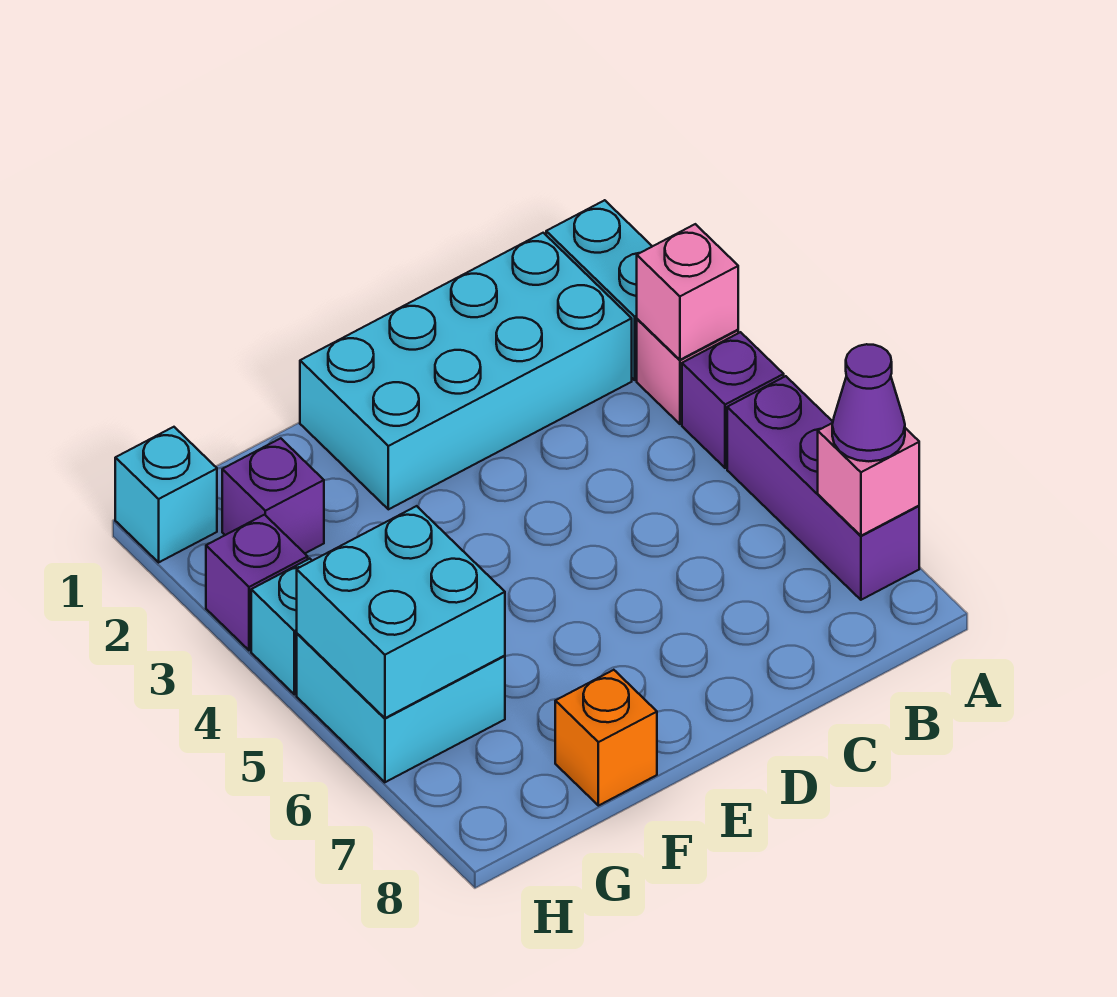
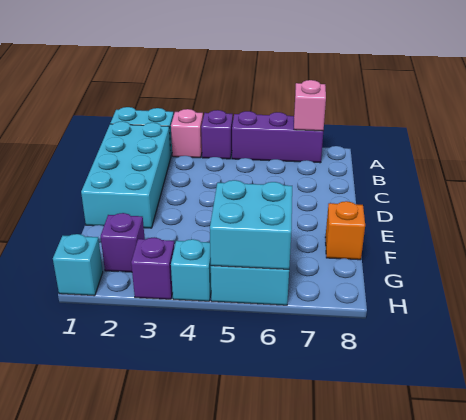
pink brick A3 level 2 -> none
purple cone A7 level 3 -> none

